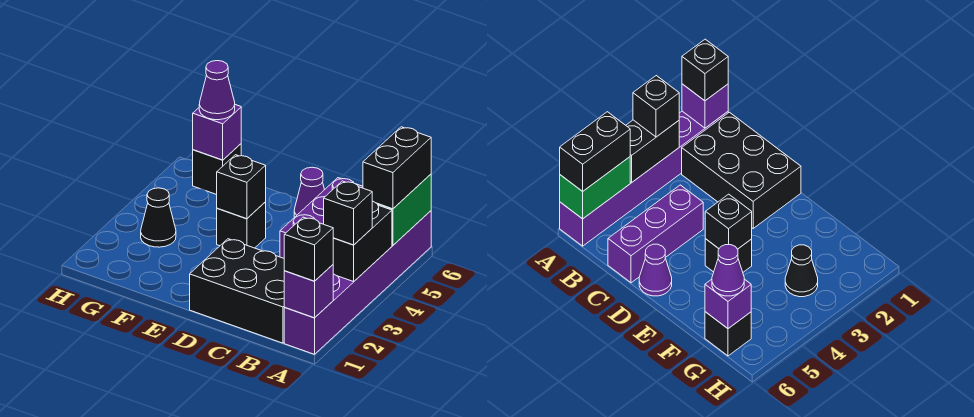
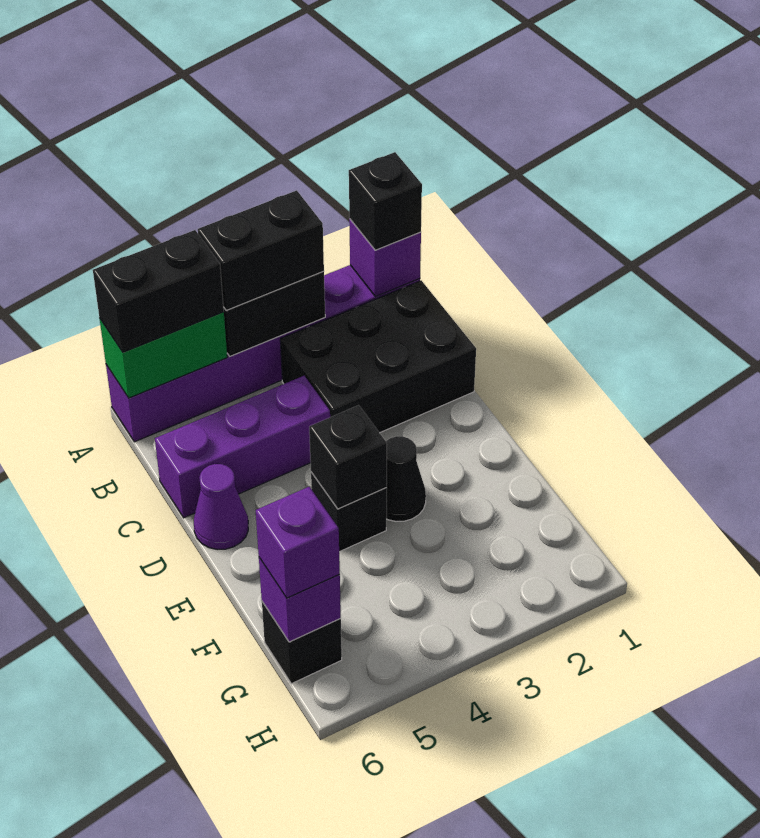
black brick A3 level 3 -> black brick A3:A4 level 3
black brick B1:D2 level 1 -> black brick B1:C3 level 1
black cone G3 level 1 -> black cone E3 level 1
purple cone G6 level 3 -> purple brick G6 level 3

